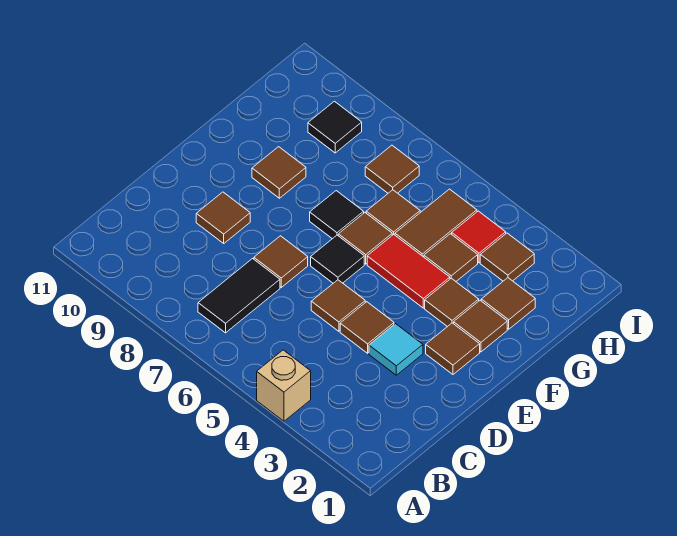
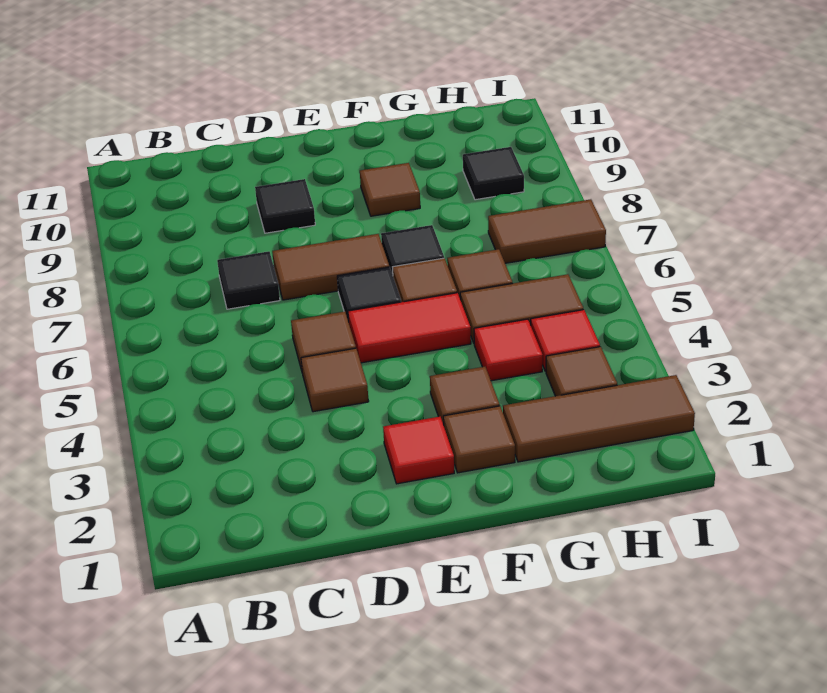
tan brick A4 level 1 -> none
black tile B7:C7 level 1 -> black tile C7 level 1
cyan tile D3 level 1 -> none
brown tile D7 level 1 -> brown tile D7:E7 level 1
brown tile D9 level 1 -> black tile D9 level 1
brown tile E2 level 1 -> red tile E2 level 1
red tile F4:F5 level 1 -> red tile E5:F5 level 1
brown tile G2 level 1 -> brown tile G2:I2 level 1
brown tile G4 level 1 -> red tile G4 level 1
brown tile H7 level 1 -> brown tile H7:I7 level 1

